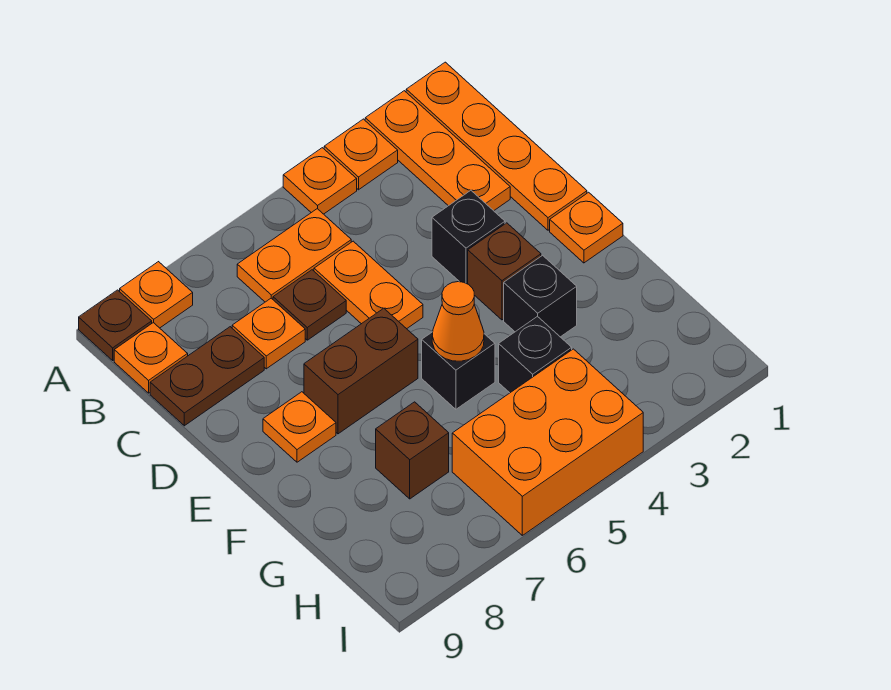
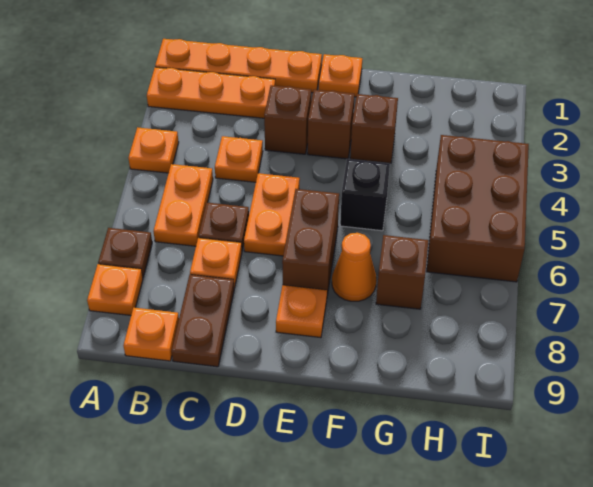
orange plate A3 level 1 -> orange plate C4 level 1
brown plate A9 level 1 -> brown plate A7 level 1
orange plate C5:D5 level 1 -> orange plate D5:D6 level 1
black brick D3 level 1 -> brown brick D3 level 1
black brick F3 level 1 -> brown brick F3 level 1
orange cone F5 level 2 -> orange cone F7 level 1
black brick G4 level 1 -> none
orange brick H4:I6 level 1 -> brown brick H4:I6 level 1

